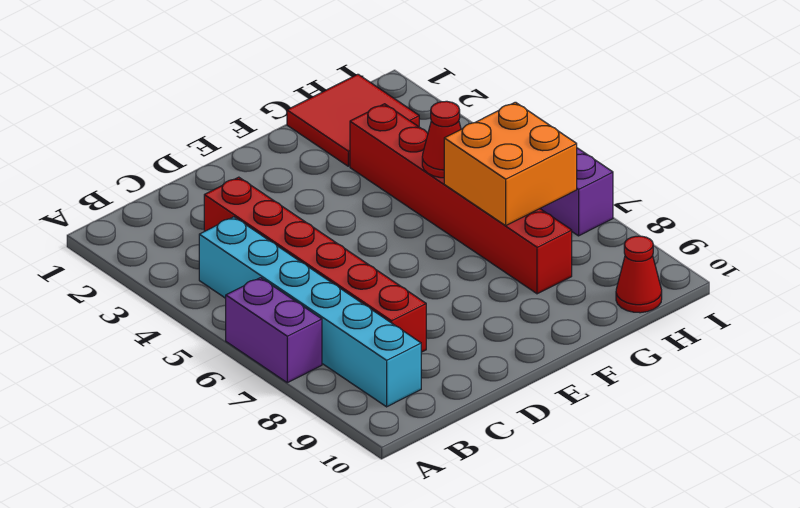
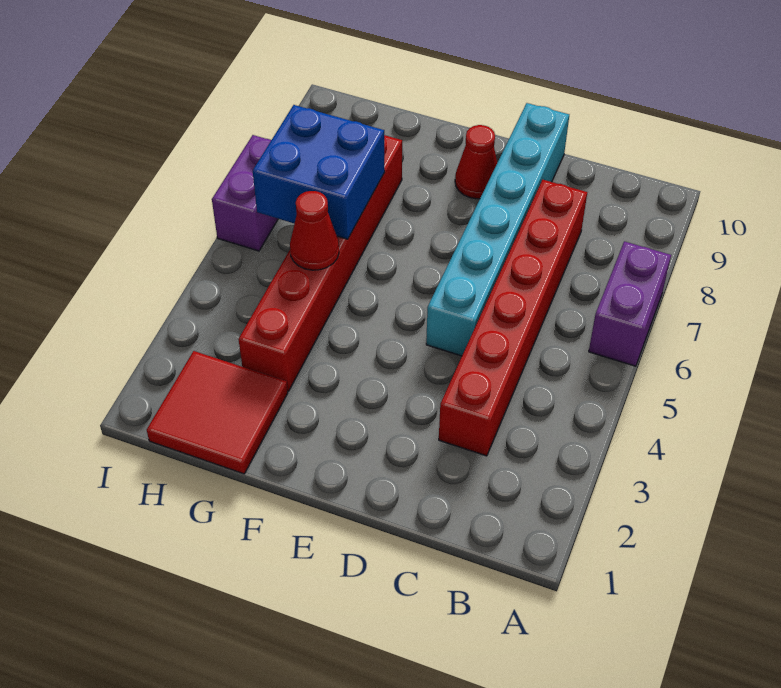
cyan brick B4:B9 level 1 -> cyan brick D5:D10 level 1
orange brick G6:H7 level 2 -> blue brick G6:H7 level 2
red cone H10 level 1 -> red cone E9 level 1

